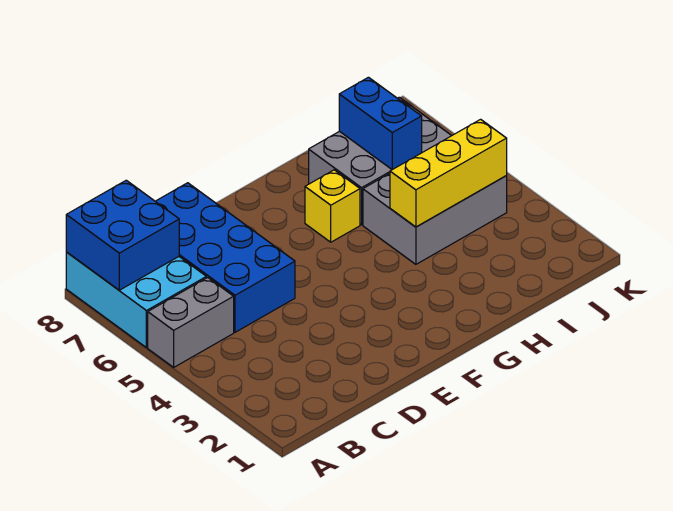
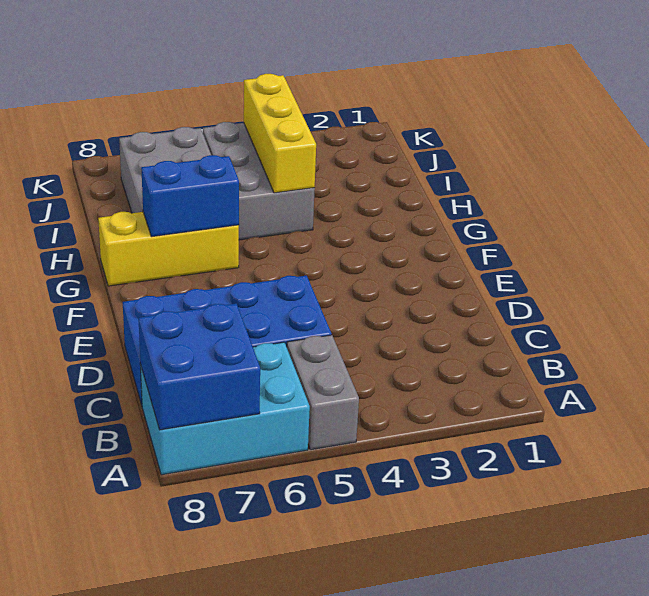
yellow brick G6 level 1 -> yellow brick G6:G8 level 1
blue brick I6:I7 level 2 -> blue brick G6:G7 level 2

